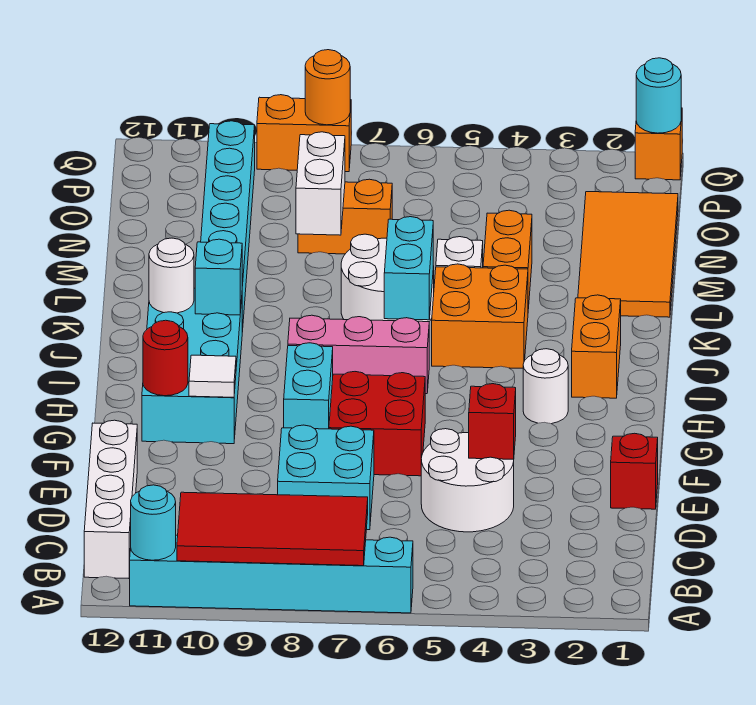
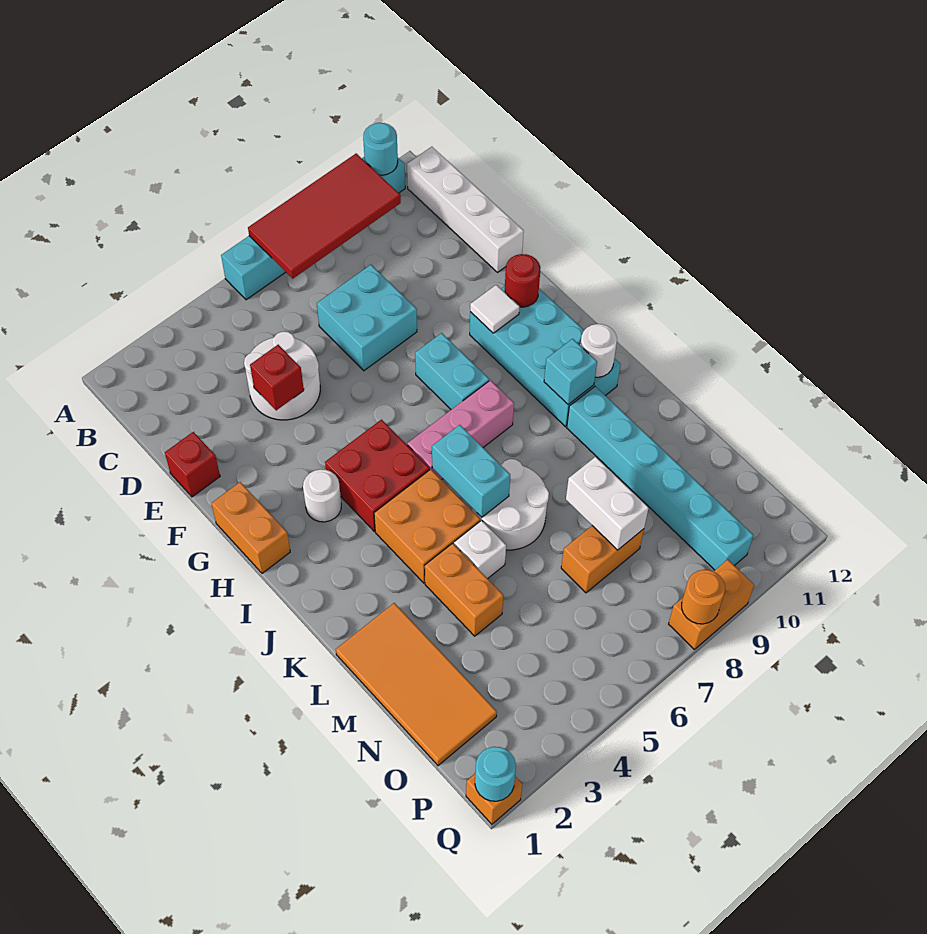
red brick F6:G7 level 1 -> red brick H4:I5 level 1
orange brick I2:J2 level 1 -> orange brick G1:H1 level 1

